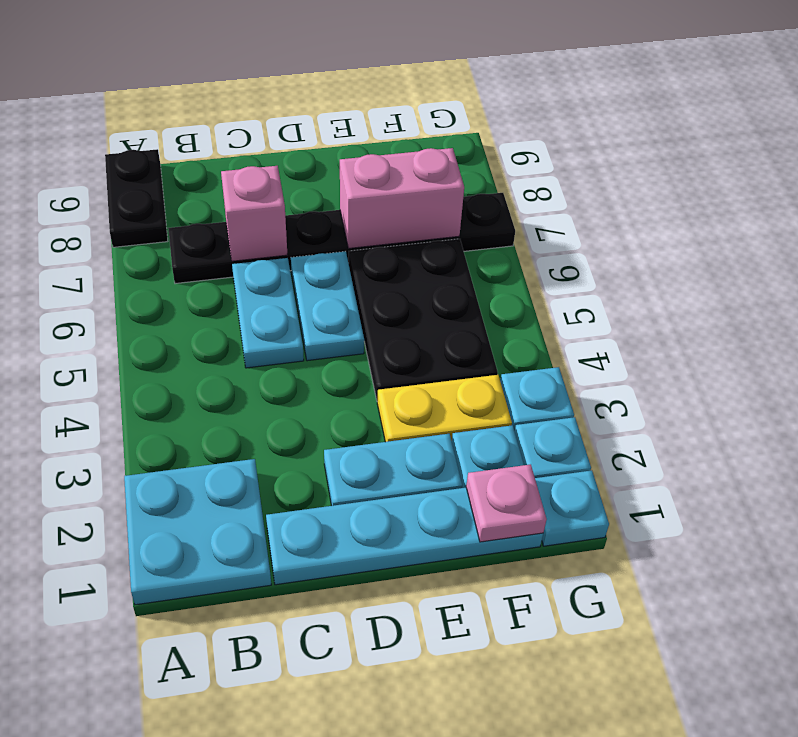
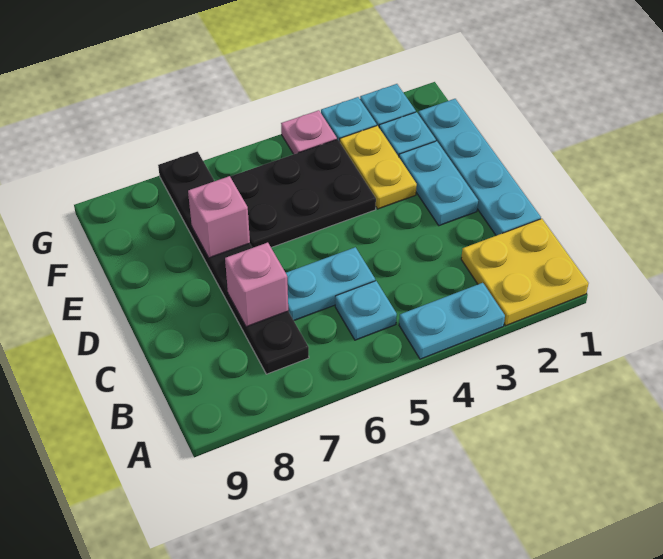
cyan plate A1:B2 level 1 -> yellow plate A1:B2 level 1
black plate A8:A9 level 1 -> none
cyan plate D5:D6 level 1 -> cyan plate A3:A4 level 1
pink brick E7:F7 level 2 -> pink brick E7 level 2
pink plate F1 level 2 -> pink plate G4 level 1
cyan plate G1 level 1 -> cyan plate B5 level 1

